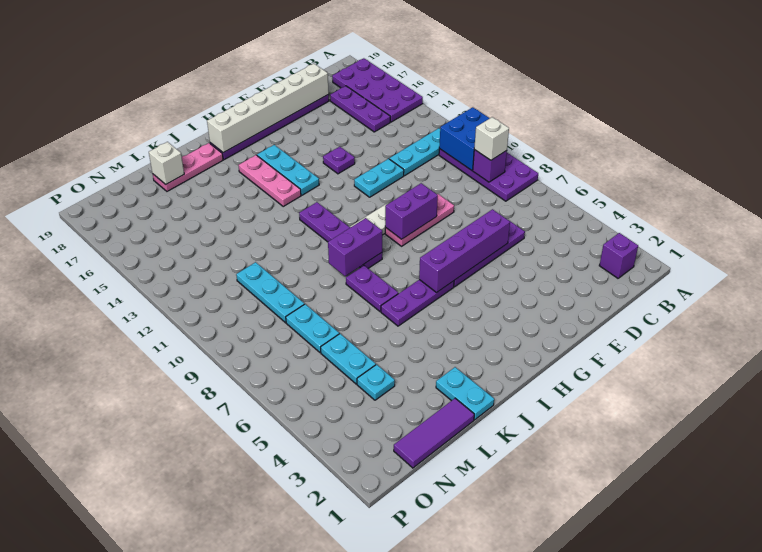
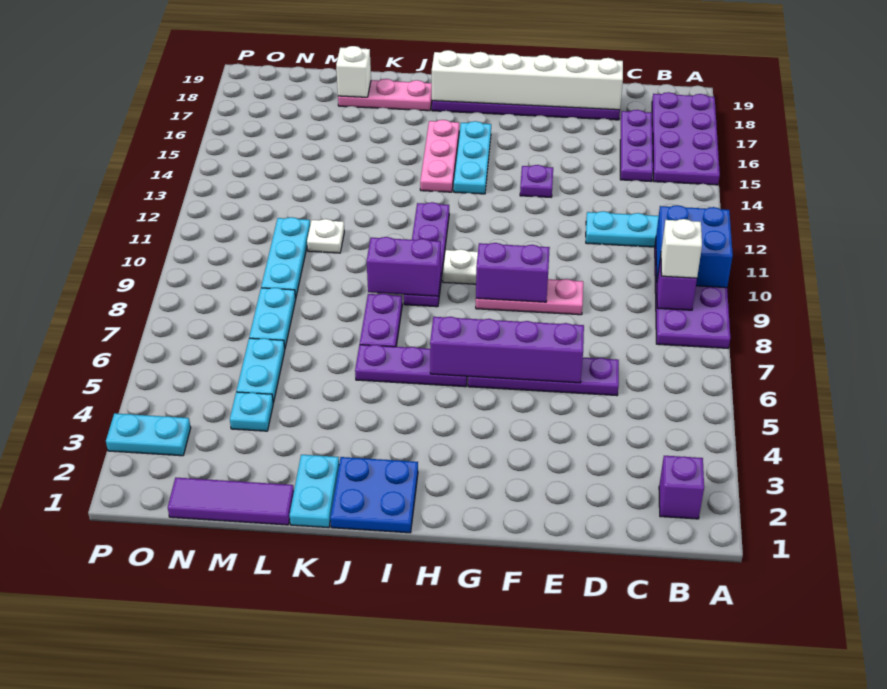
cyan plate E12:F12 level 1 -> cyan plate O3:P3 level 1
none -> blue plate I1:J2 level 1
none -> white plate L11 level 1

